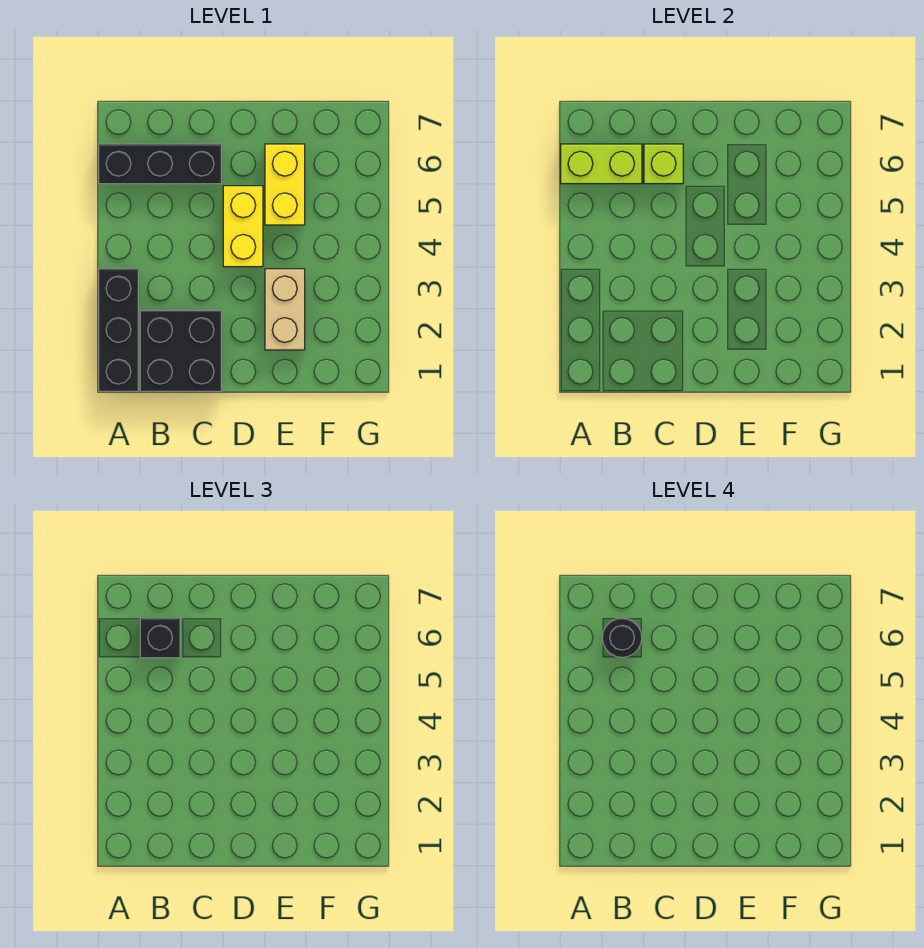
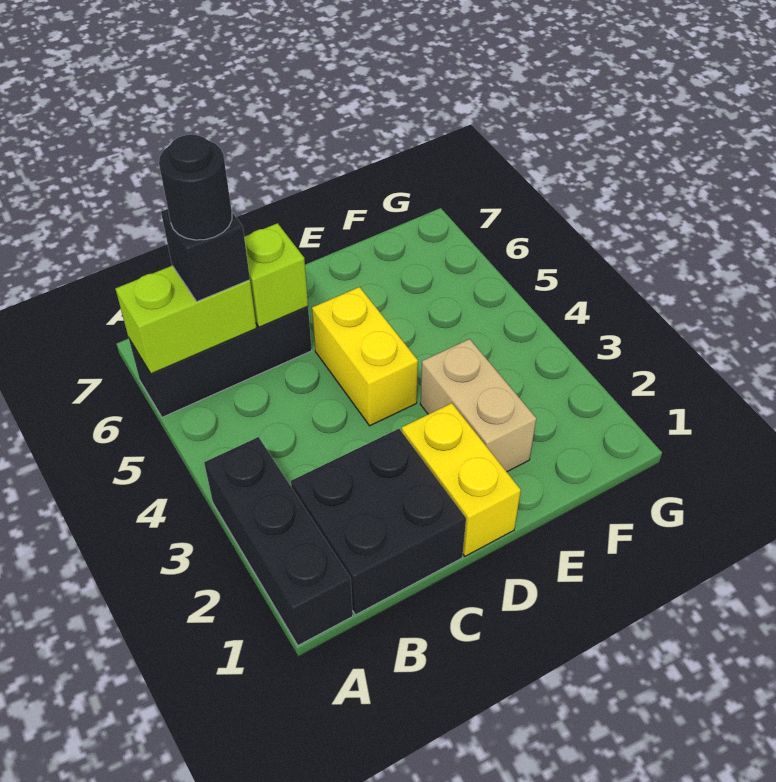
yellow brick E5:E6 level 1 -> yellow brick D1:D2 level 1

